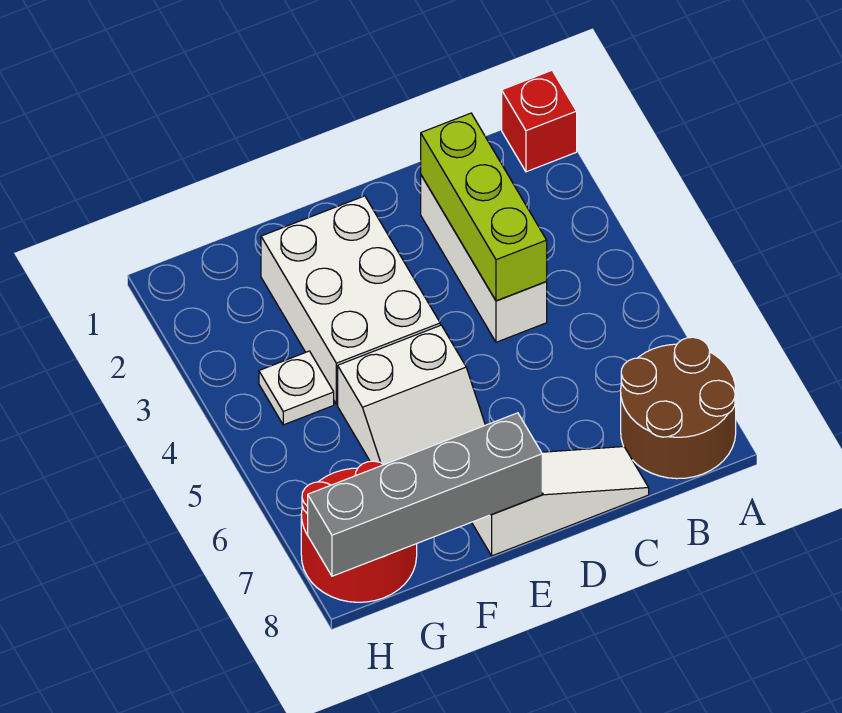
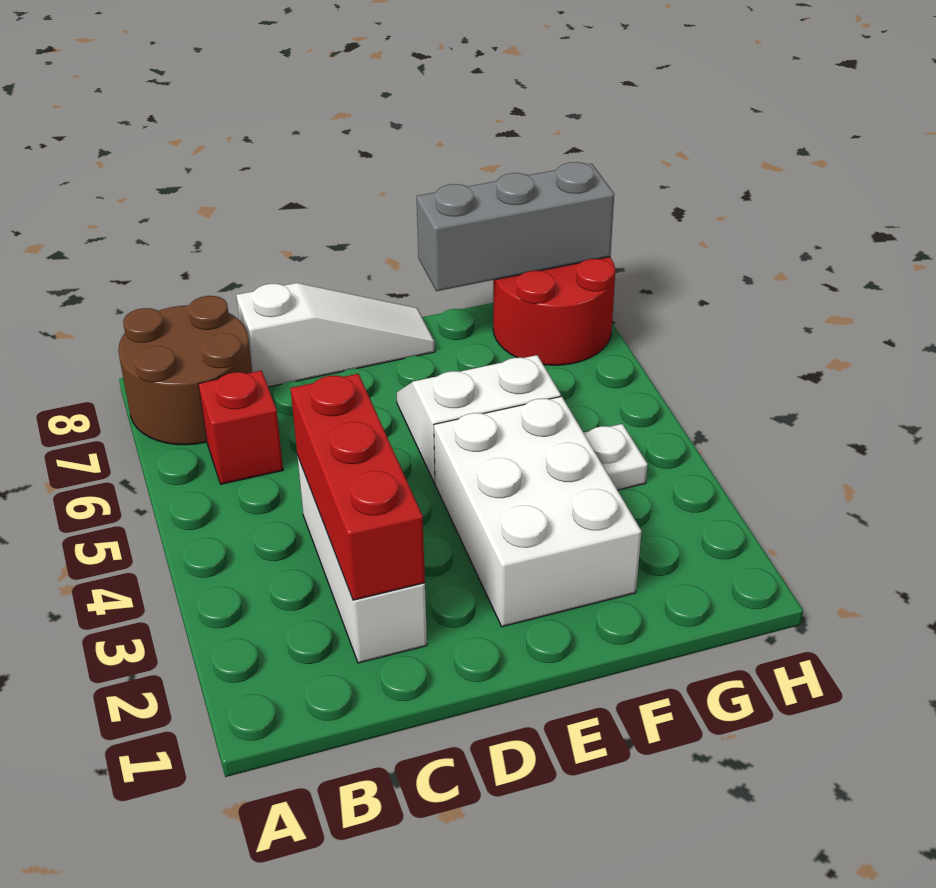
red brick A1 level 1 -> red brick B6 level 1
lime brick C2:C4 level 2 -> red brick C2:C4 level 2
white slope C8:E8 level 1 top E -> white slope C8:E8 level 1 top C
grey brick E8:H8 level 2 -> grey brick F8:H8 level 2

